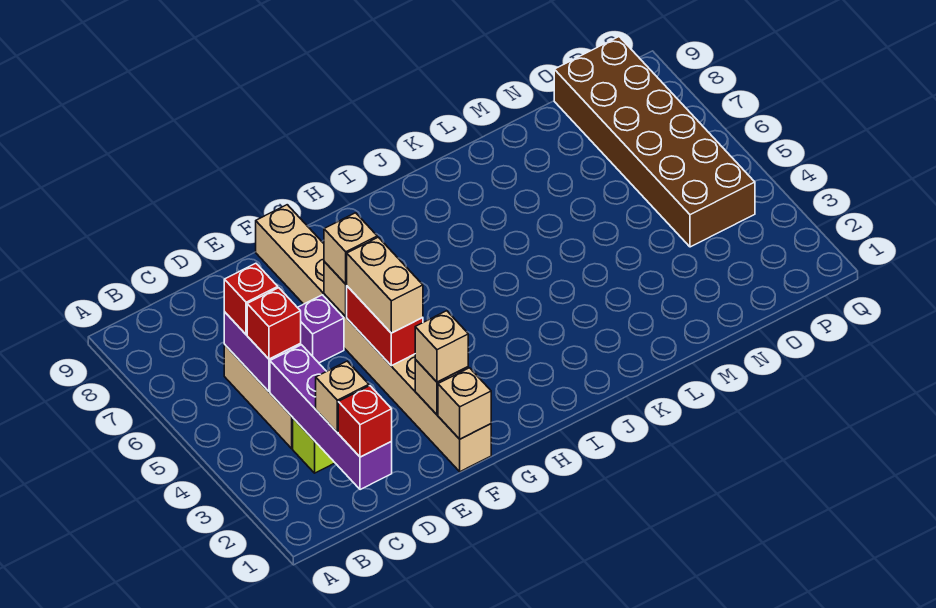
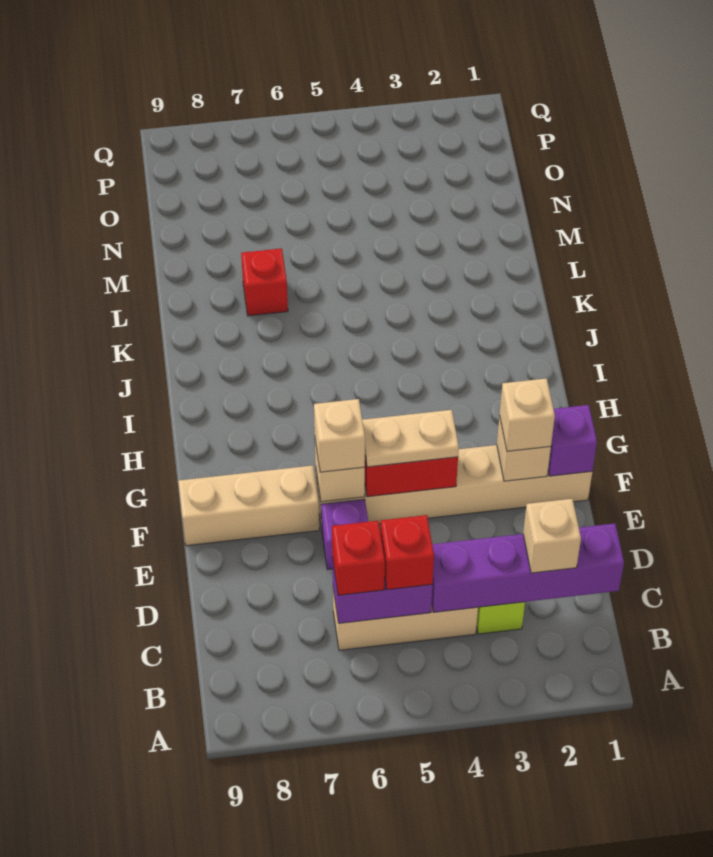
red brick C1 level 3 -> red brick L7 level 1
tan brick F1 level 2 -> purple brick F1 level 2
tan brick F4:F5 level 3 -> tan plate F4:F5 level 3
brown brick O4:P9 level 1 -> none

